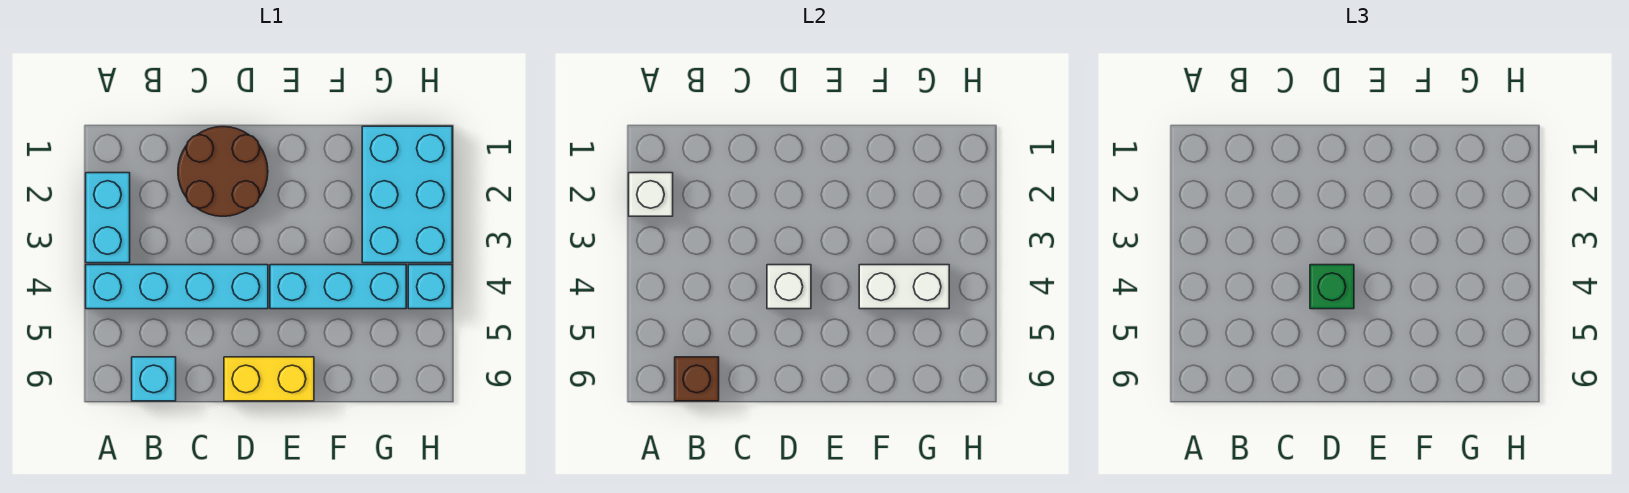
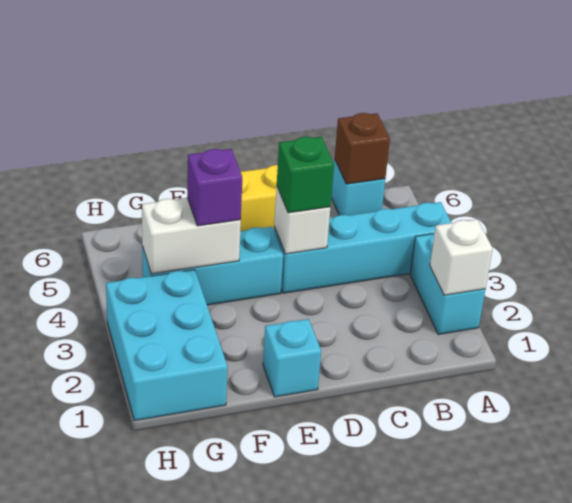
brown round brick C1:D2 level 1 -> none
none -> purple brick F4 level 3
cyan brick H4 level 1 -> cyan brick E1 level 1

